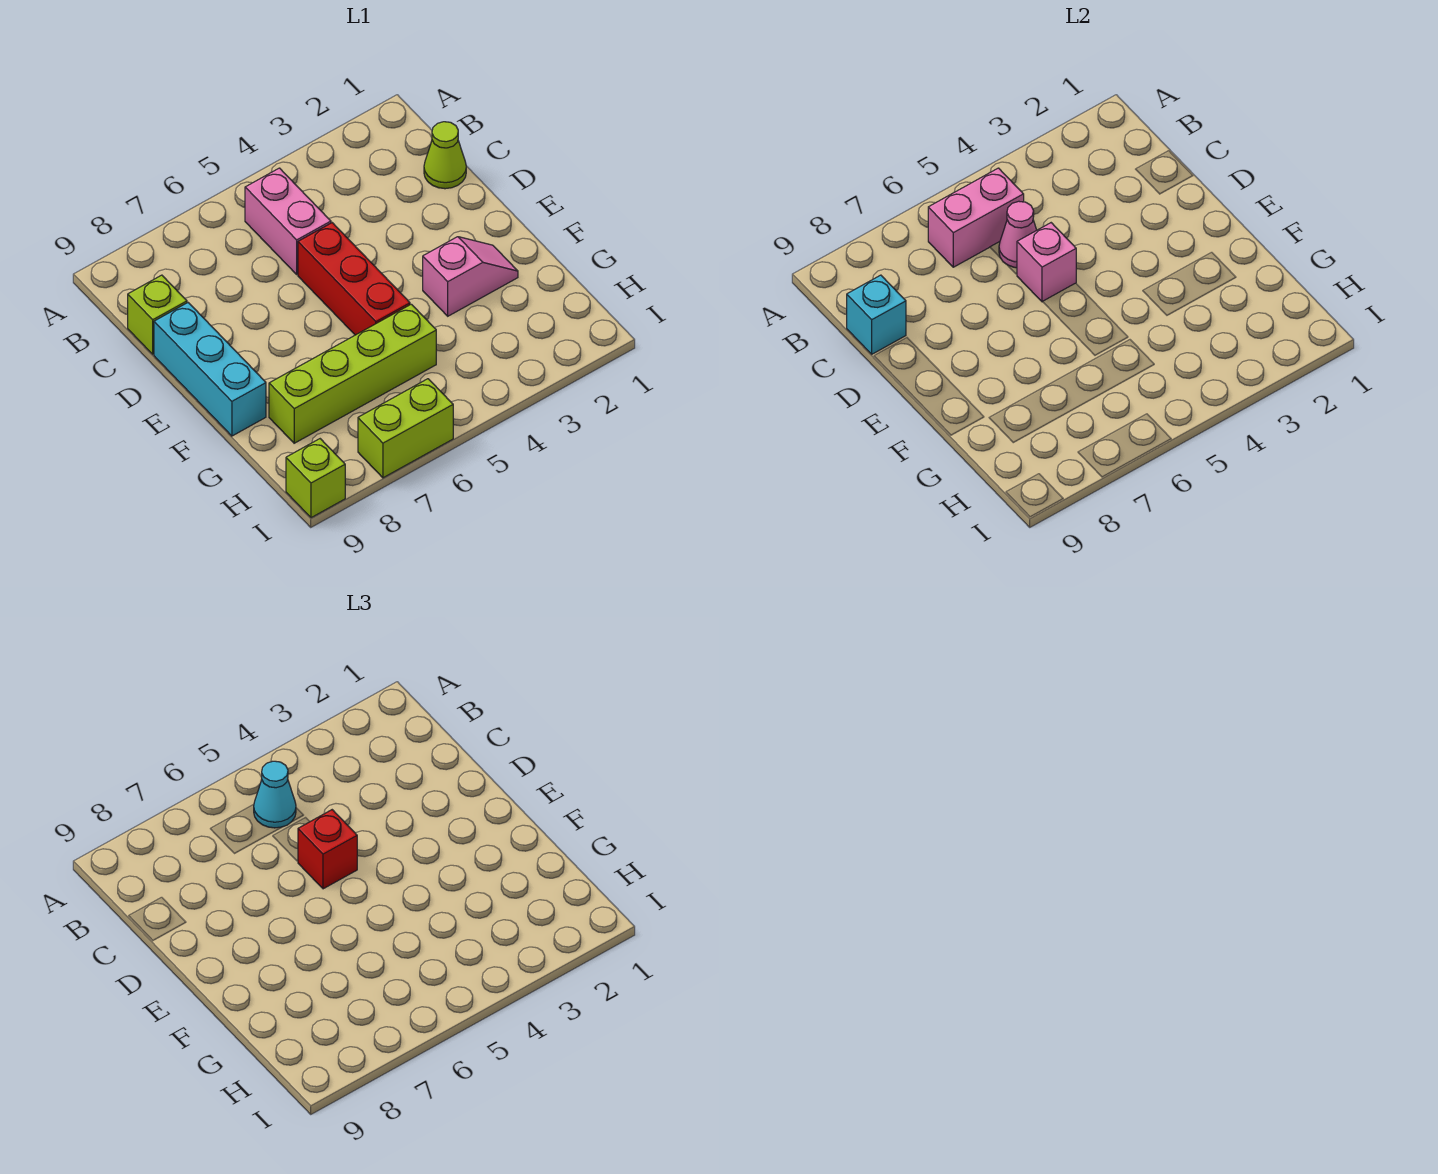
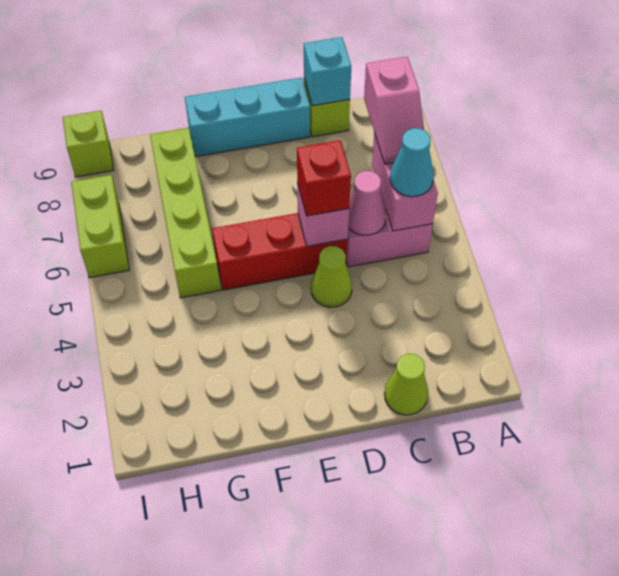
none -> lime cone D4 level 1
pink slope F2:F3 level 1 top 3 -> pink slope B6:B7 level 3 top 7

